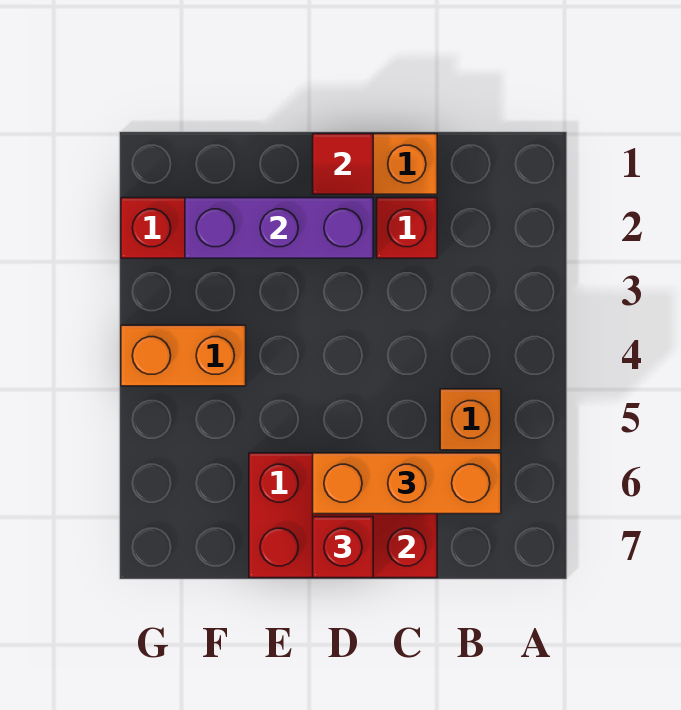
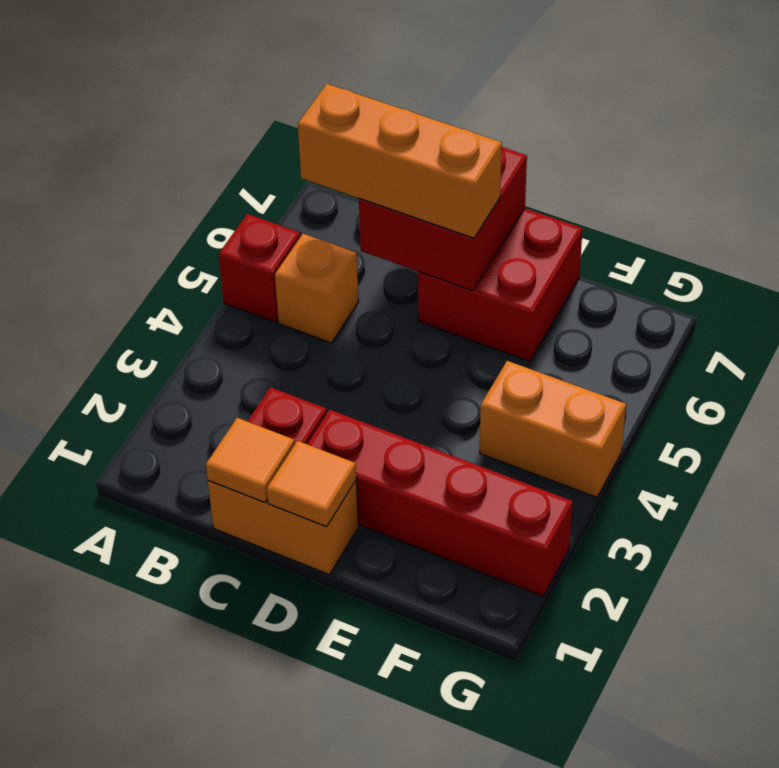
none -> orange tile C1 level 2
red tile D1 level 2 -> orange tile D1 level 2
purple brick D2:F2 level 2 -> none
red brick D7 level 3 -> red brick A5 level 1

